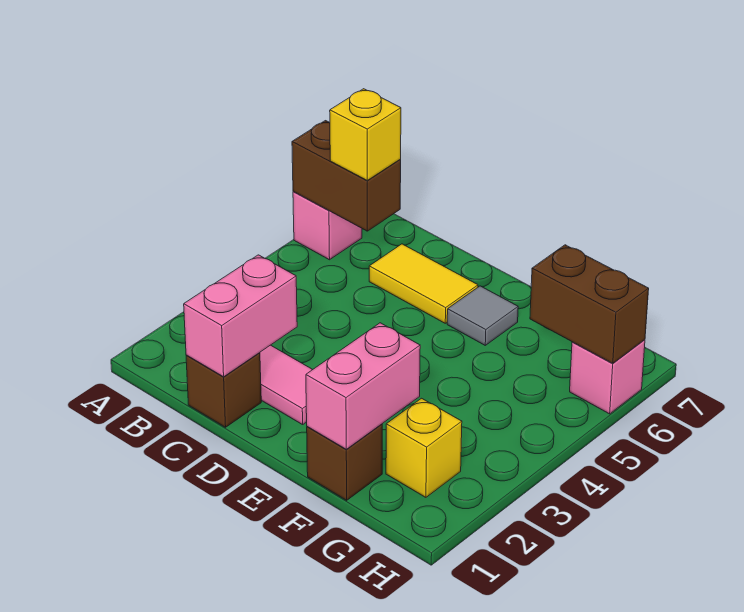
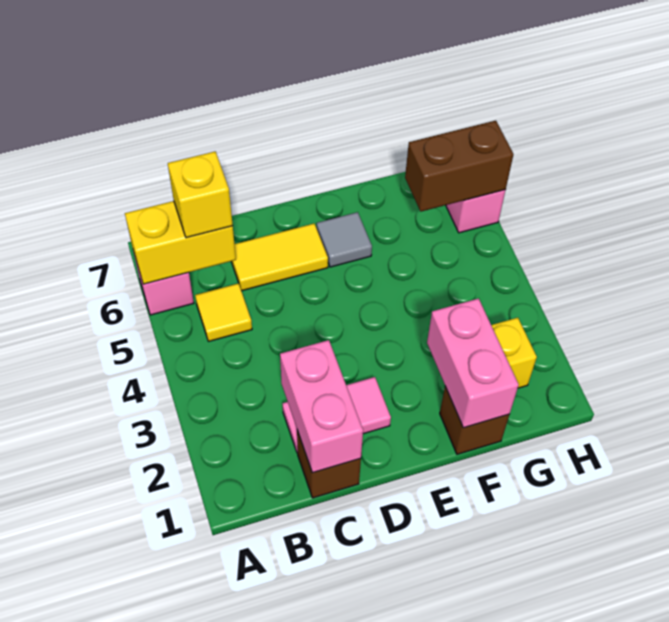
brown brick A6:B6 level 2 -> yellow brick A6:B6 level 2
none -> yellow tile B5 level 1

